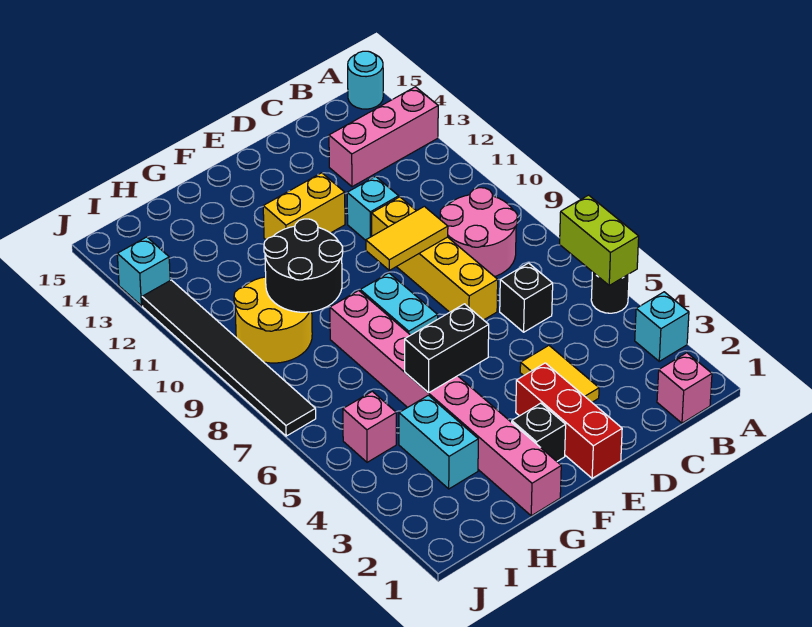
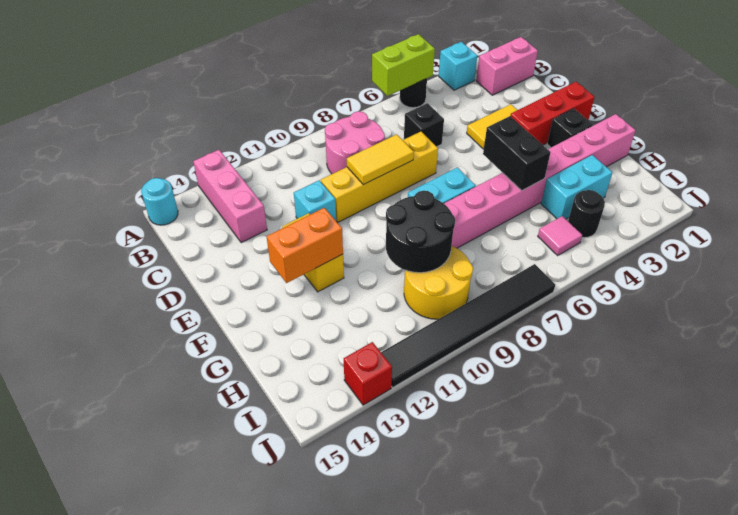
pink brick B1 level 1 -> pink brick B1:B2 level 1
yellow tile D9:E9 level 2 -> yellow tile D8:D9 level 2
none -> orange brick F12:F13 level 2
none -> black round brick I4 level 1
pink brick I5 level 1 -> pink tile I5 level 1
cyan brick J13 level 1 -> red brick J13 level 1

